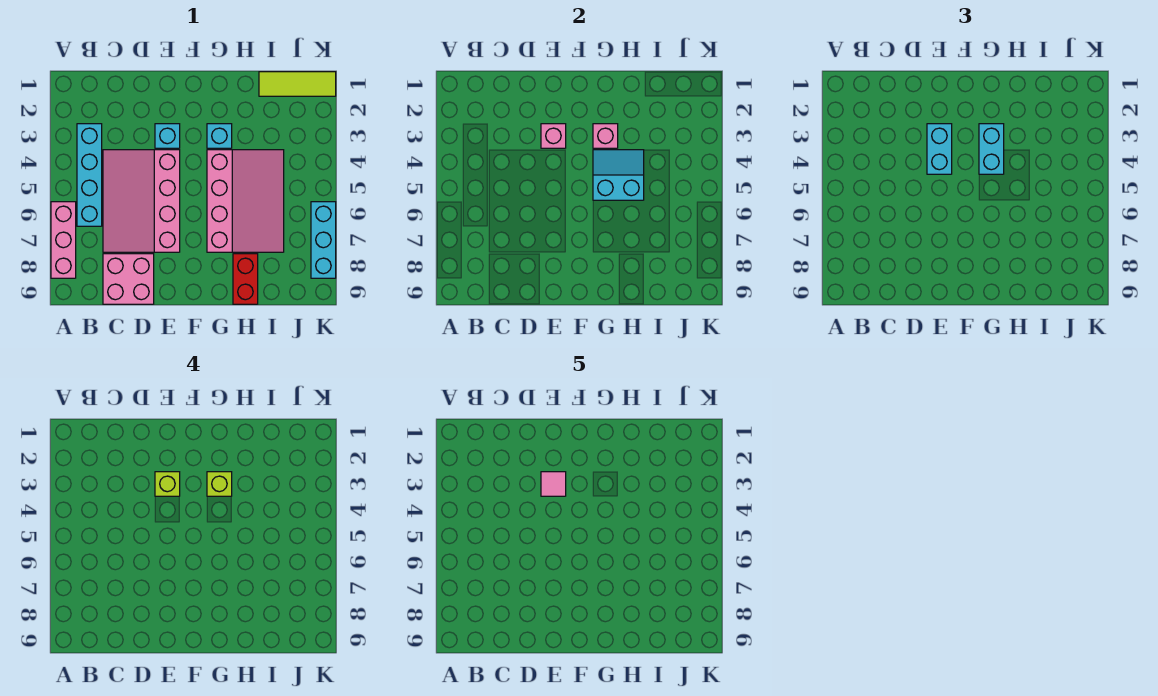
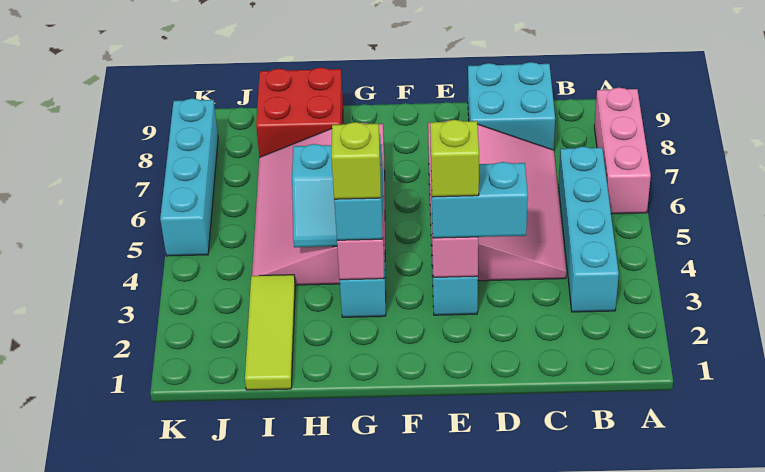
pink brick C8:D9 level 1 -> cyan brick C8:D9 level 1
cyan brick E3:E4 level 3 -> cyan brick D3:E3 level 3
pink tile E3 level 5 -> none
red brick H8:H9 level 1 -> red brick H8:I9 level 1
lime tile I1:K1 level 1 -> lime tile I1:I3 level 1
cyan brick K6:K8 level 1 -> cyan brick K5:K8 level 1

